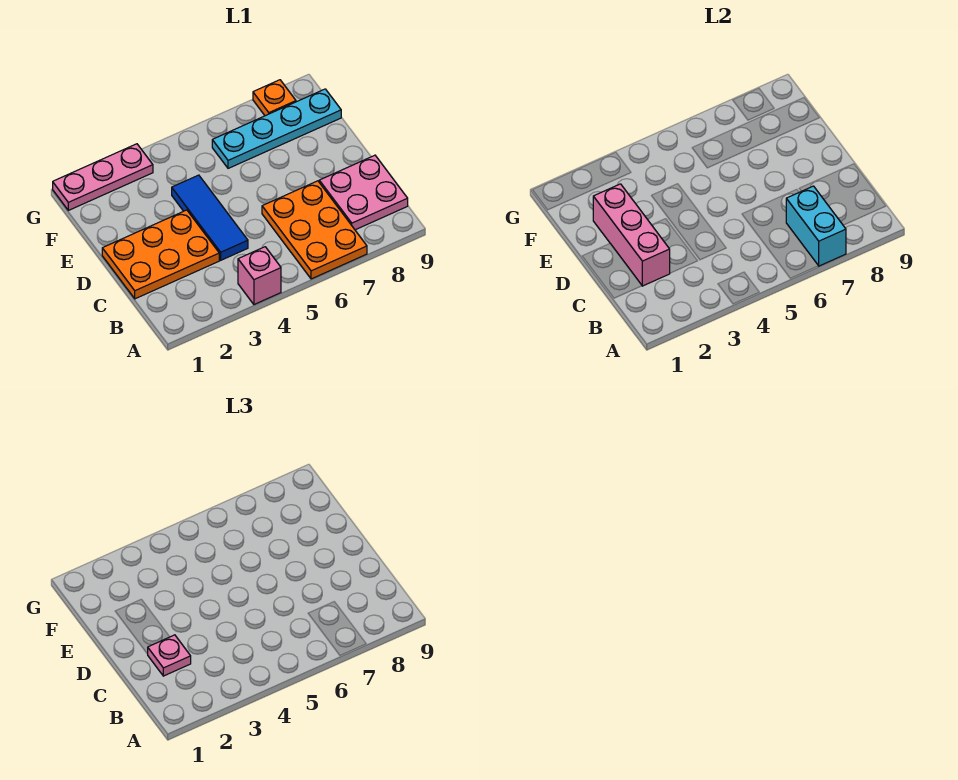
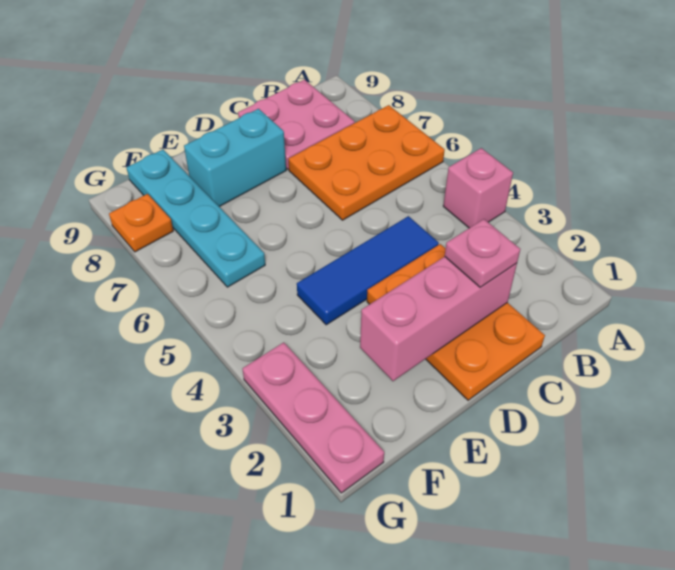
cyan brick A7:B7 level 2 -> cyan brick D8:E8 level 1

